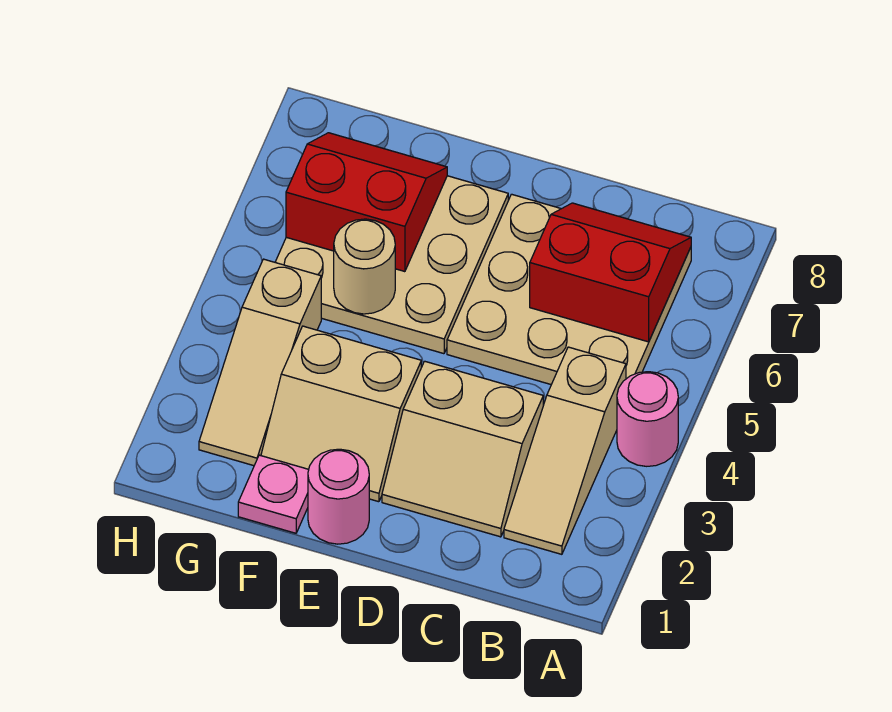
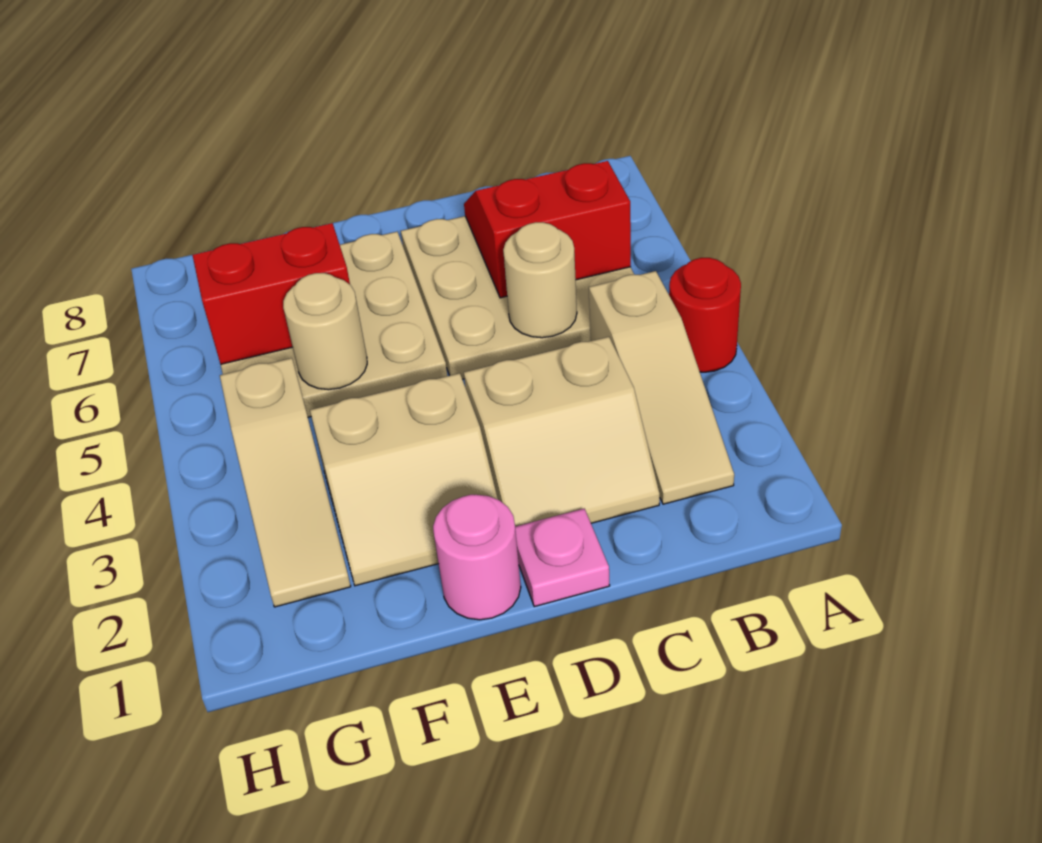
pink round brick A4 level 1 -> red round brick A4 level 1
none -> tan round brick C5 level 2
pink plate F1 level 1 -> pink plate D1 level 1

